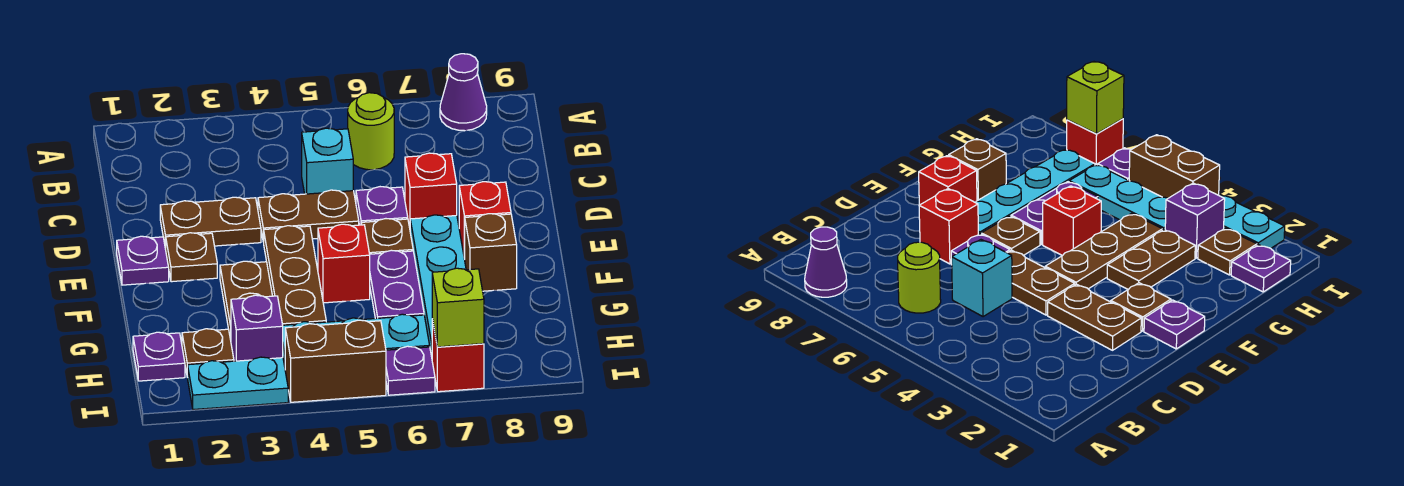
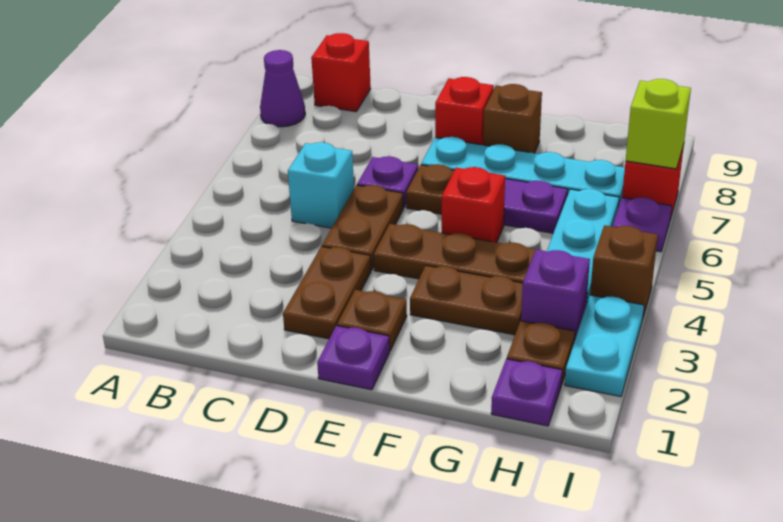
lime round brick B6 level 1 -> none
red brick D7 level 1 -> red brick B9 level 1
brown brick I4:I5 level 1 -> brown brick I4 level 1

